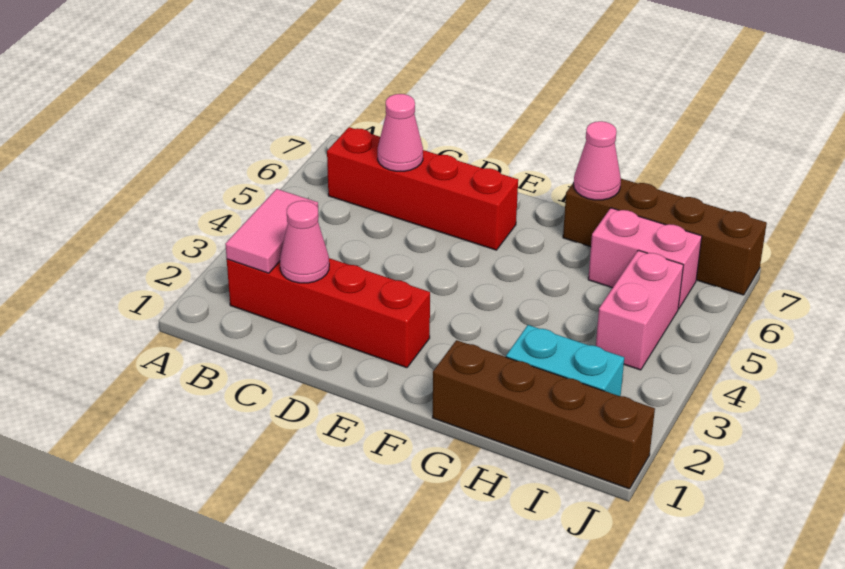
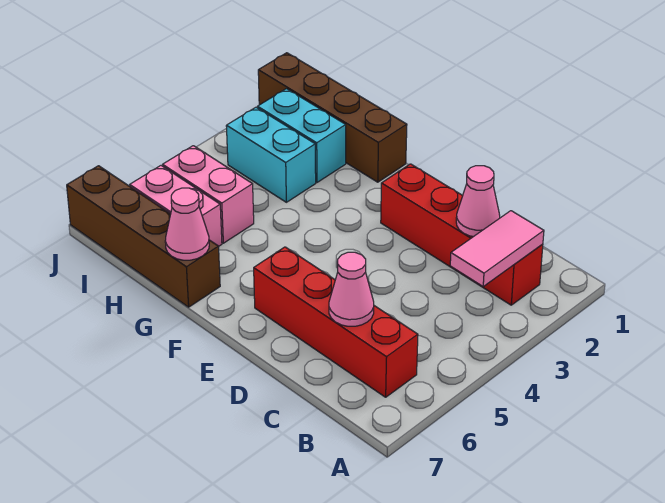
none -> cyan brick H3:I3 level 1
pink brick I4:I5 level 1 -> pink brick H5:I5 level 1

